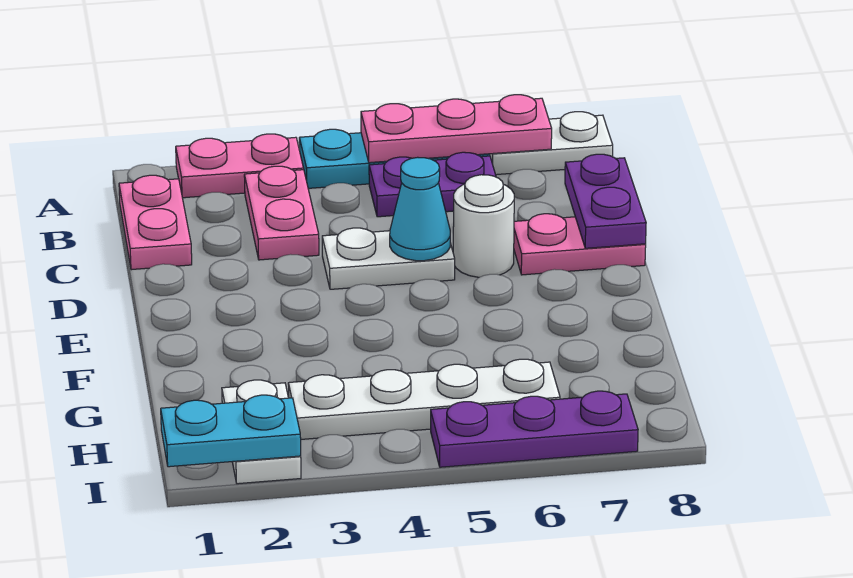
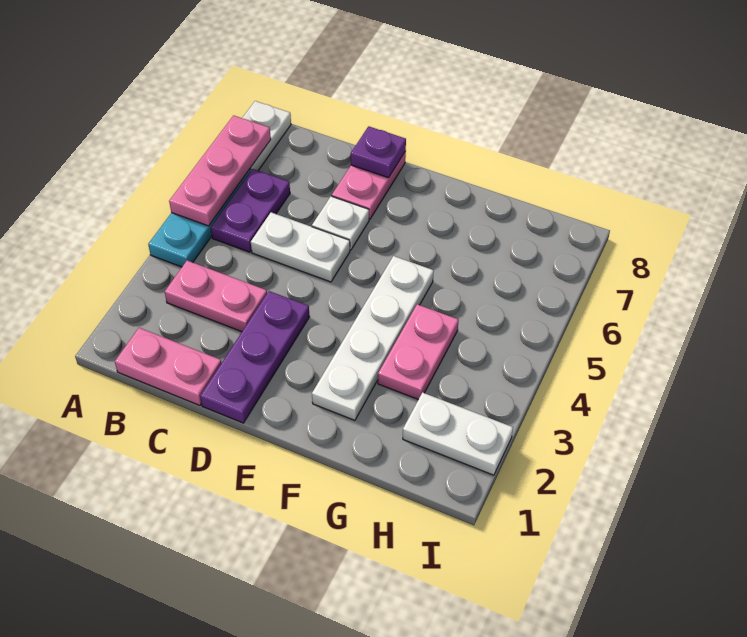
pink plate A2:A3 level 1 -> pink plate G3:G4 level 1
purple plate C8:D8 level 2 -> purple plate D8 level 2
white plate D4:D5 level 1 -> white plate C5:D5 level 1
cyan cone D5 level 2 -> none
white round brick D6 level 1 -> white plate D6 level 1
white plate H3:H6 level 1 -> white plate F2:F5 level 1
cyan plate I1:I2 level 2 -> none
purple plate I5:I7 level 1 -> purple plate D1:D3 level 1

